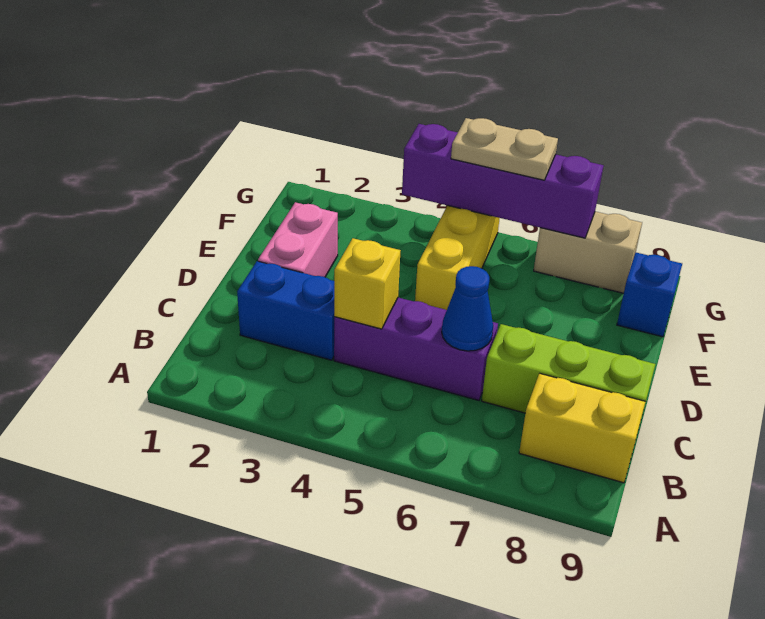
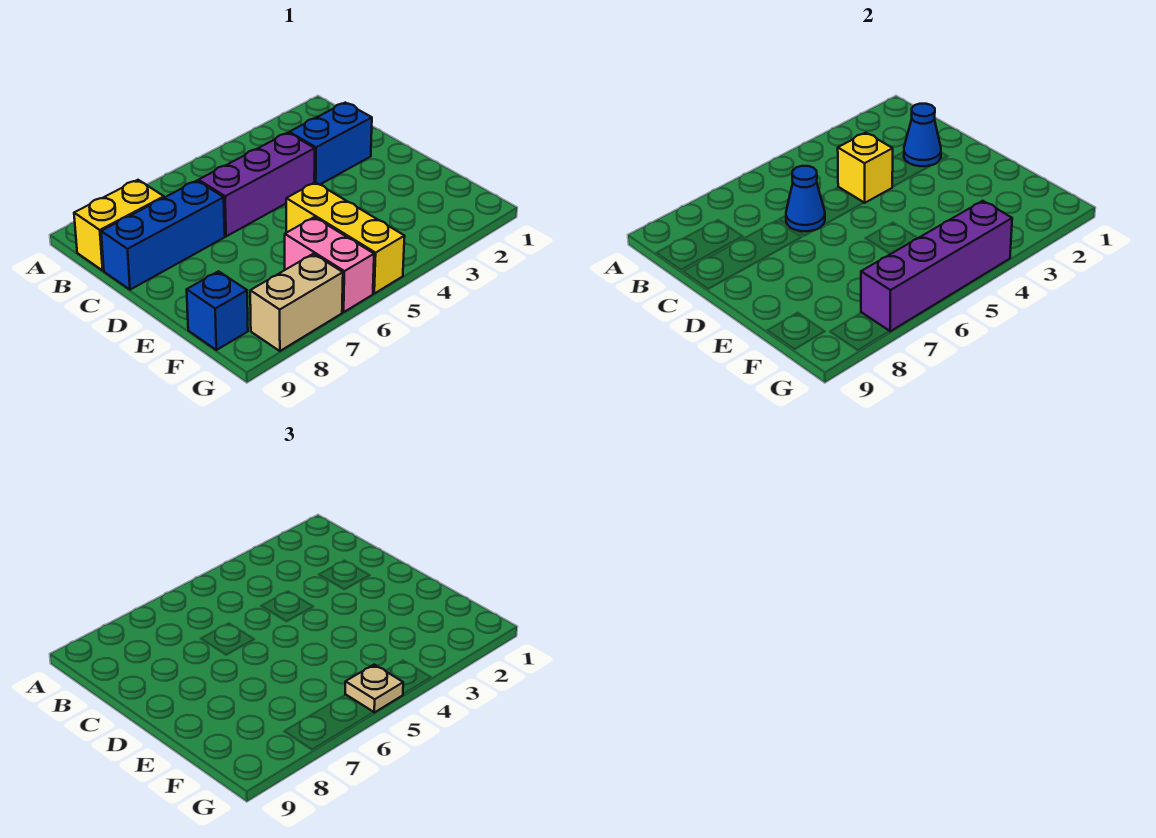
none -> blue cone C2 level 2
lime brick C7:C9 level 1 -> blue brick C7:C9 level 1
pink brick D2:E2 level 1 -> pink brick F6:G6 level 1
tan plate G5:G6 level 3 -> tan plate G5 level 3

